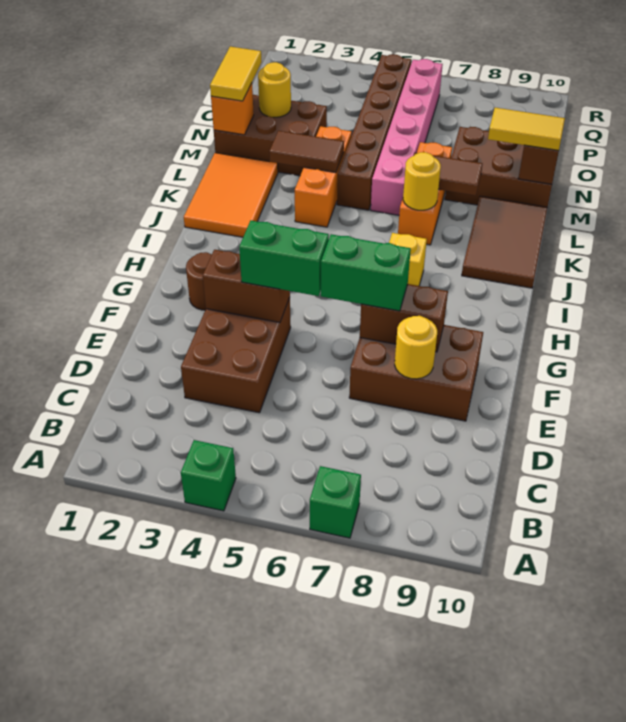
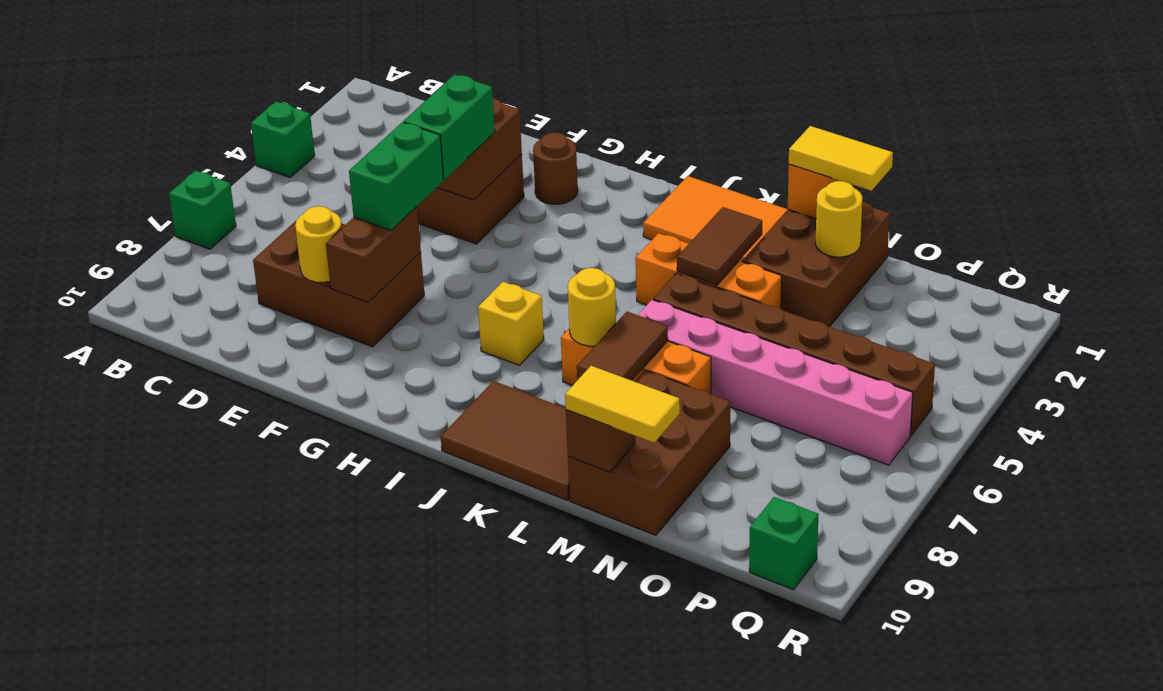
brown brick E7:F9 level 1 -> brown brick D7:F8 level 1
yellow tile M9:M10 level 3 -> yellow tile M10:N10 level 3
none -> green brick Q10 level 1

